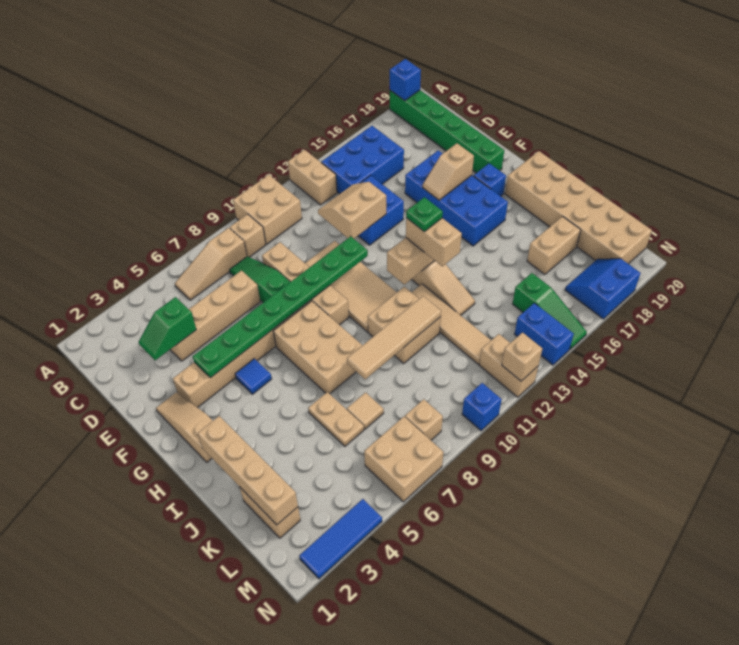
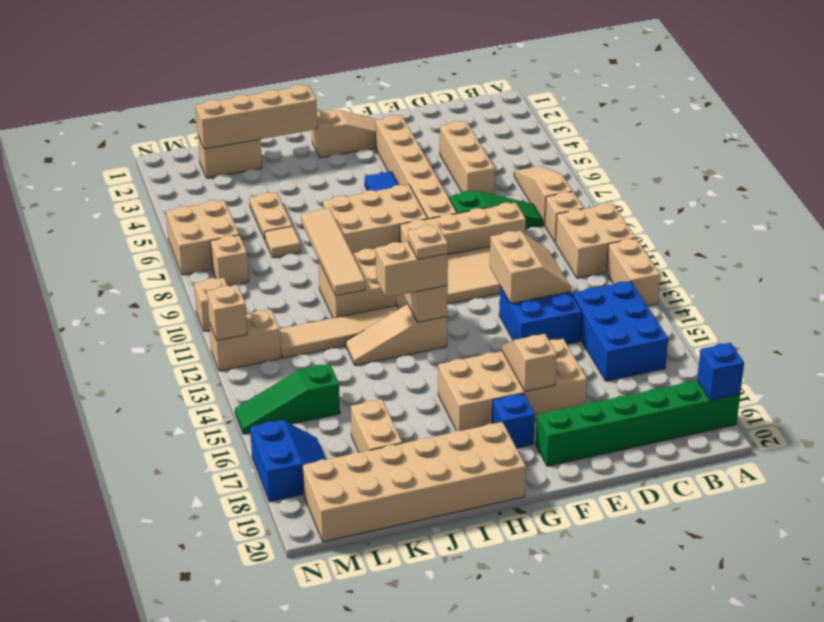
tan brick A13:B13 level 1 -> tan brick A12:A13 level 1
green slope D3:D4 level 2 top 4 -> none
tan brick D4:D7 level 1 -> tan brick D4:D6 level 1
blue brick E16:H17 level 1 -> tan brick E16:H17 level 1
green plate F4:F11 level 2 -> none
green plate H13 level 4 -> tan plate H13 level 4
tan plate J6:K6 level 1 -> tan plate K5:K6 level 1
blue brick M14:N14 level 1 -> none
blue tile N2:N4 level 1 -> none
blue brick N10 level 1 -> tan brick N10 level 1

